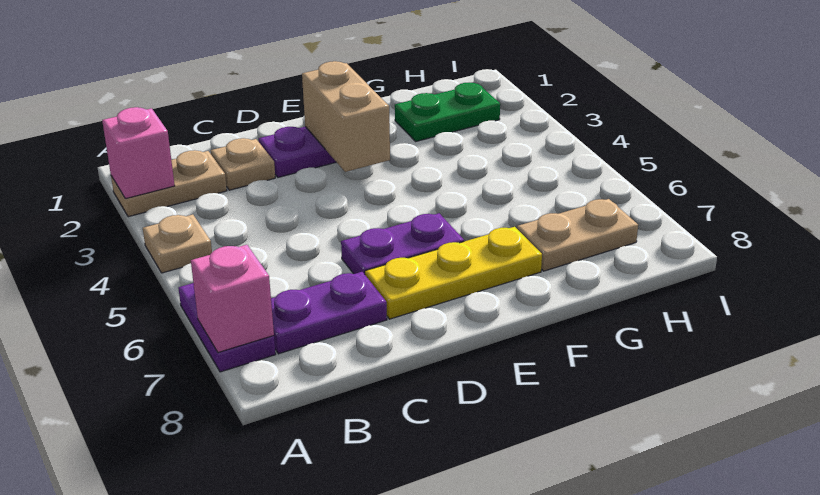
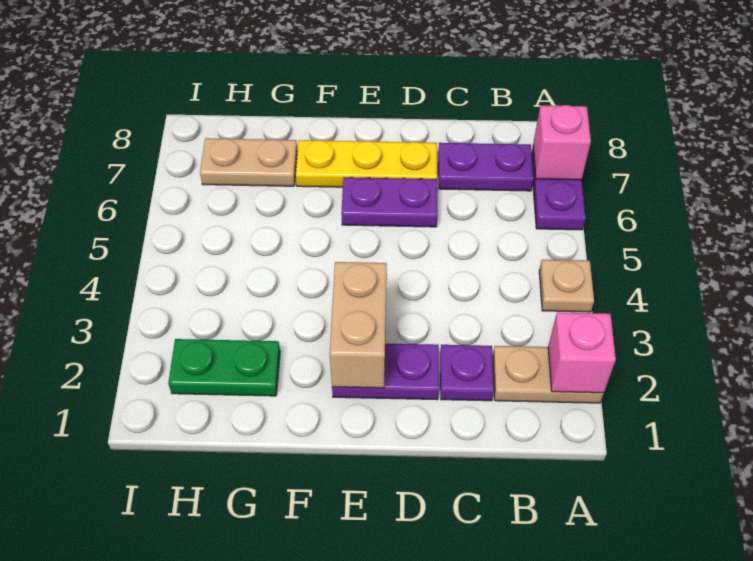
tan plate C2 level 1 -> purple plate C2 level 1

